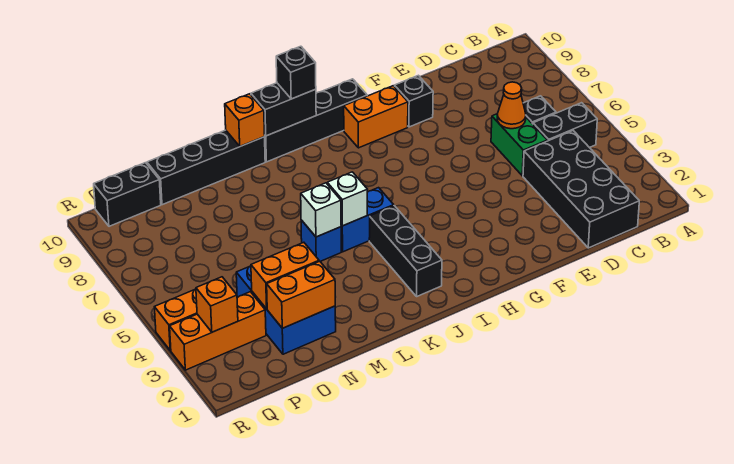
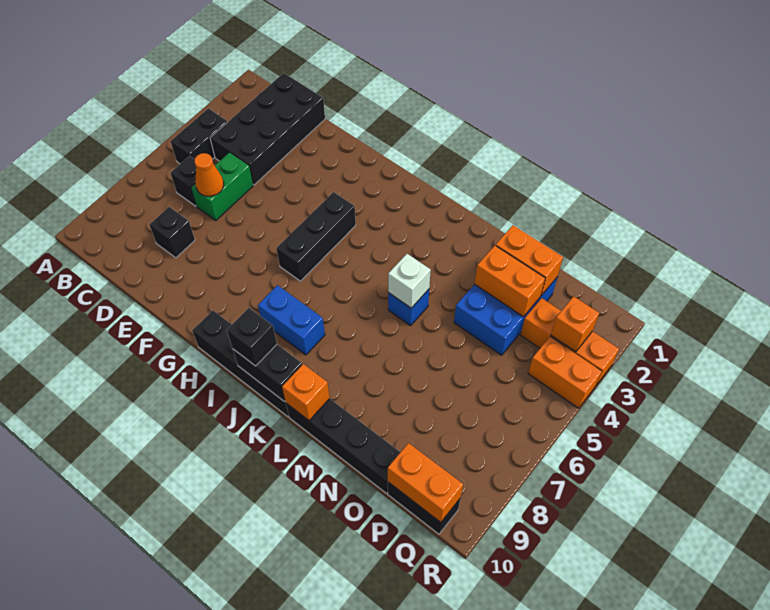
black brick B5:C5 level 1 -> black brick B4:B5 level 1
black brick F9 level 1 -> black brick D8 level 1
orange brick G9:H9 level 1 -> orange brick P10:Q10 level 2
black brick J2:J4 level 1 -> black brick H4:H6 level 1
blue brick J5:K5 level 1 -> blue brick I8:J8 level 1
white brick K5 level 2 -> none

